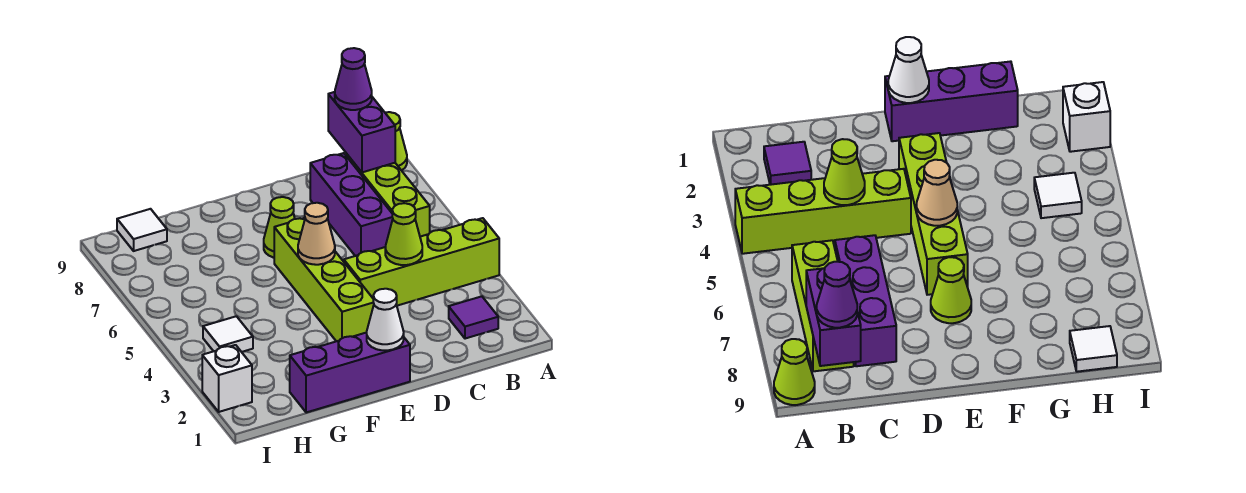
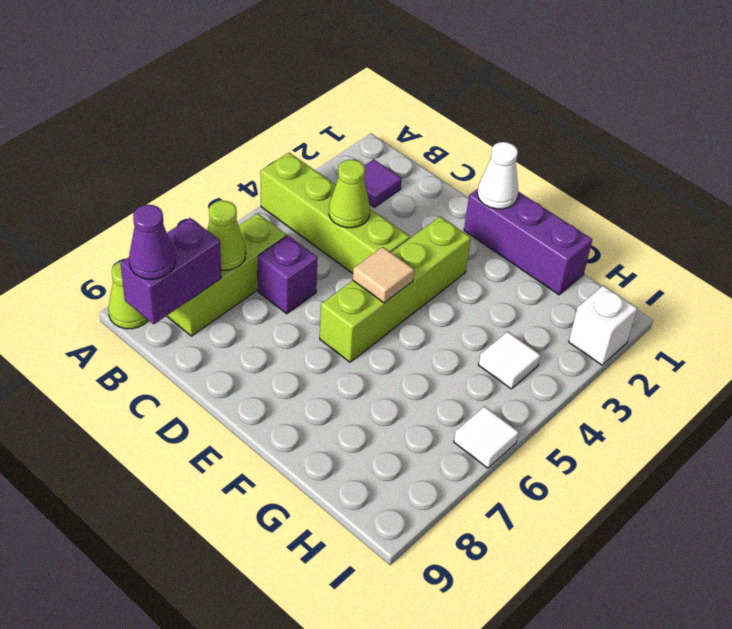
purple brick C6:C8 level 1 -> purple brick C6 level 1
tan cone E5 level 2 -> tan tile E5 level 2
lime cone E7 level 1 -> lime cone B7 level 2
white tile H9 level 1 -> white tile I6 level 1

